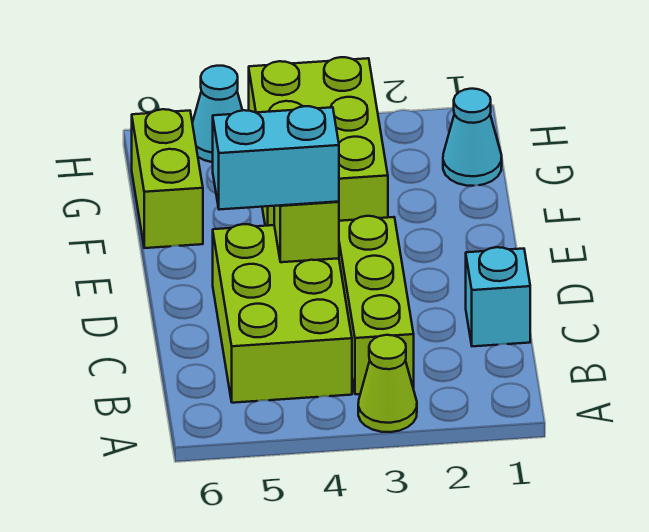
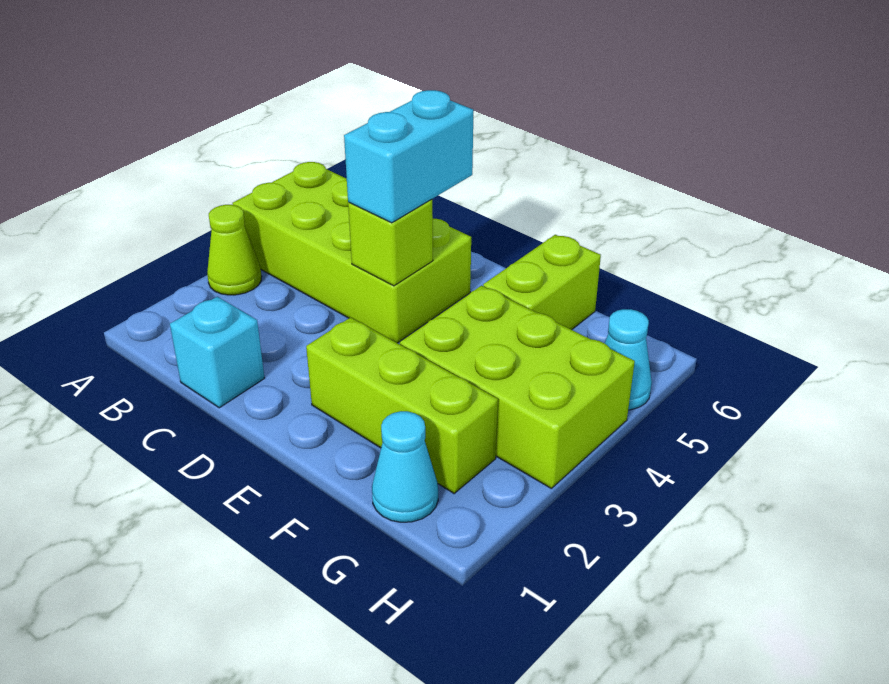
lime brick B3:D3 level 1 -> lime brick E2:G2 level 1
lime brick B4:D5 level 1 -> lime brick A4:D5 level 1
lime brick F6:G6 level 1 -> lime brick F5:F6 level 1

